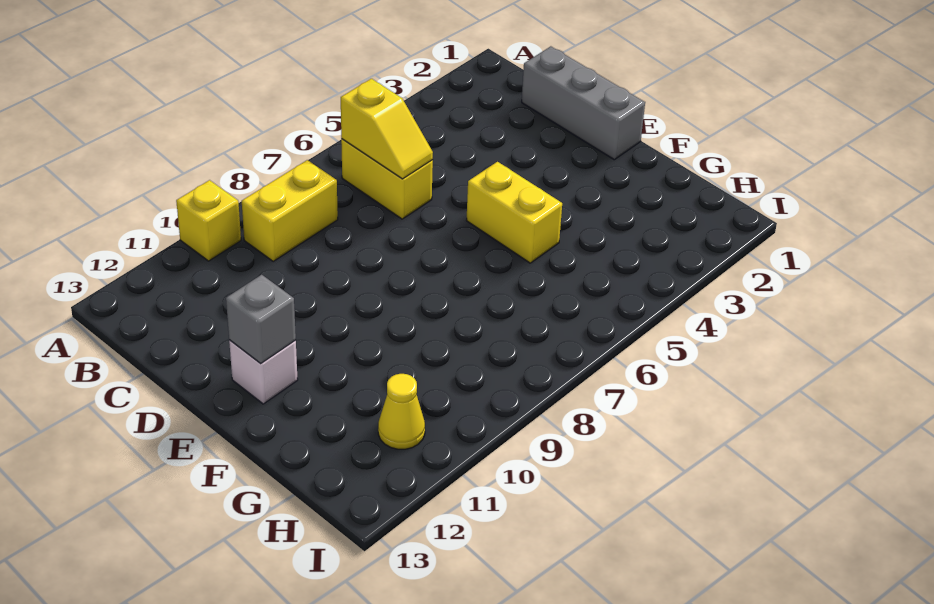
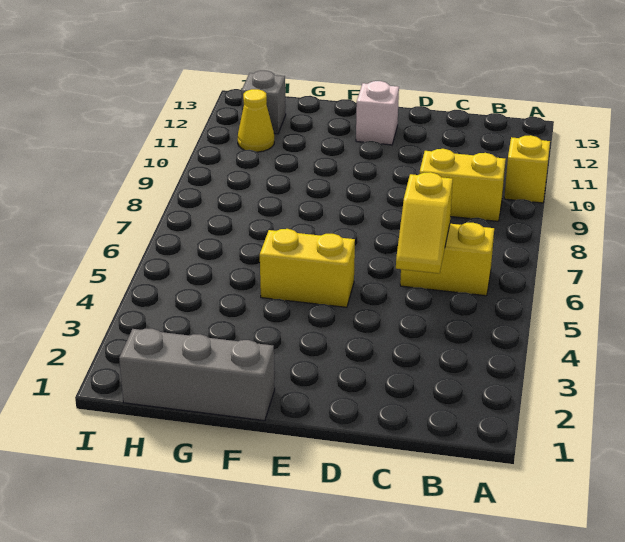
yellow slope B6:C6 level 2 top B -> yellow slope C5:C6 level 2 top 6
yellow brick B8:B9 level 1 -> yellow brick B9:C9 level 1
grey brick C1:E1 level 1 -> grey brick F1:H1 level 1
grey brick E12 level 2 -> grey brick H12 level 1

